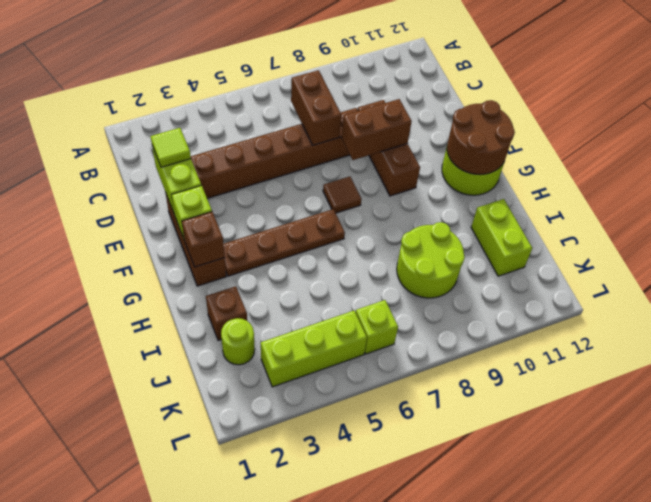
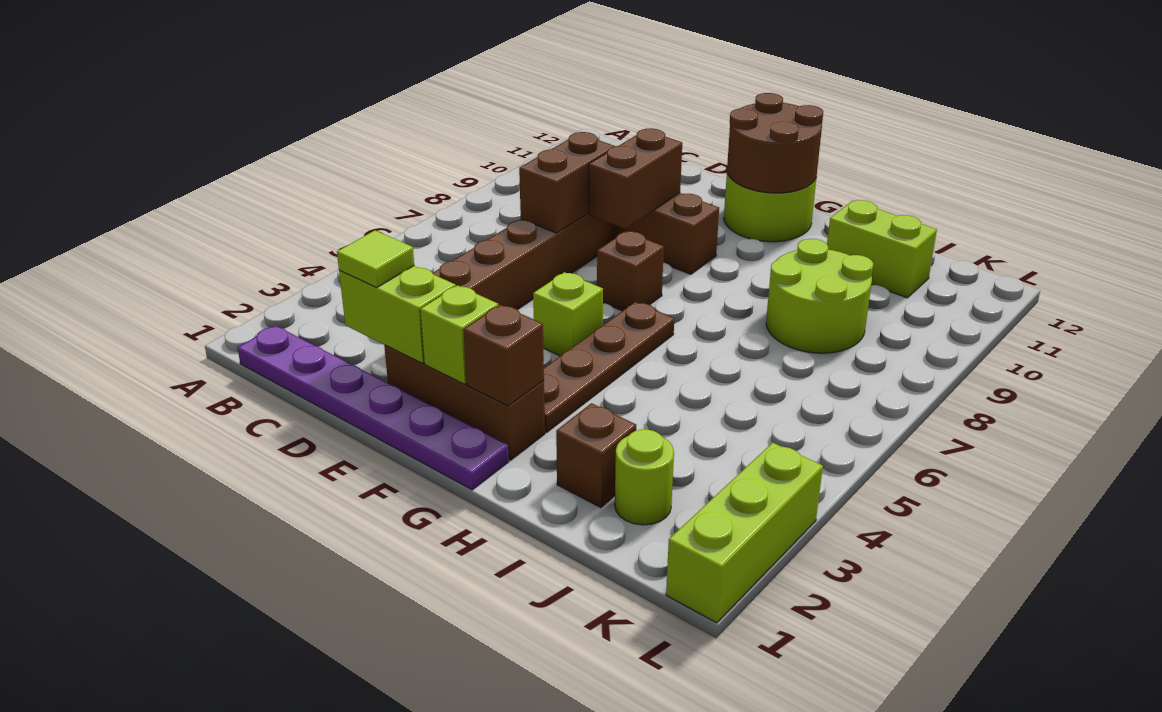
none -> purple plate B1:G1 level 1
brown brick C7:D7 level 2 -> brown brick D7:D8 level 2
brown tile F7 level 1 -> brown brick F7 level 1
lime brick K3:K5 level 1 -> lime brick L1:L3 level 1
lime brick K6 level 1 -> lime brick F5 level 1

